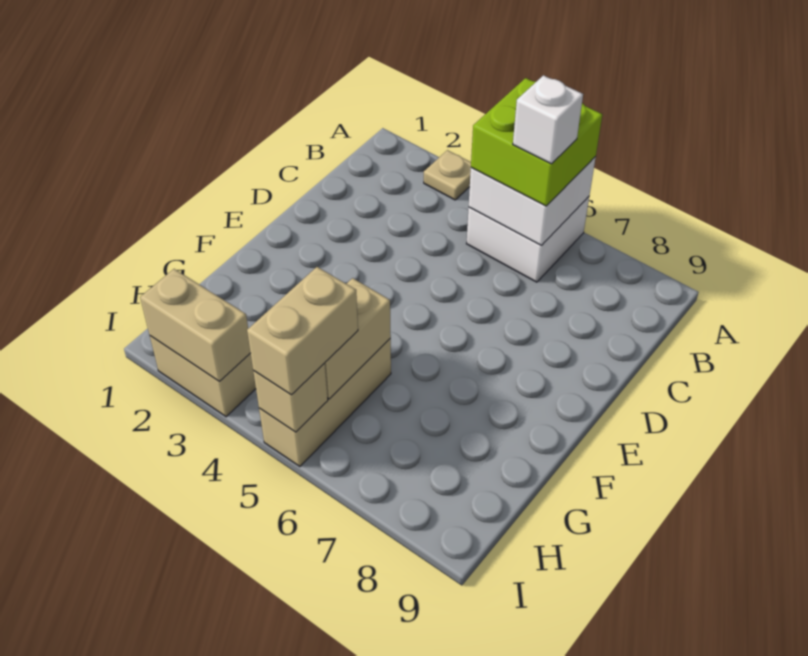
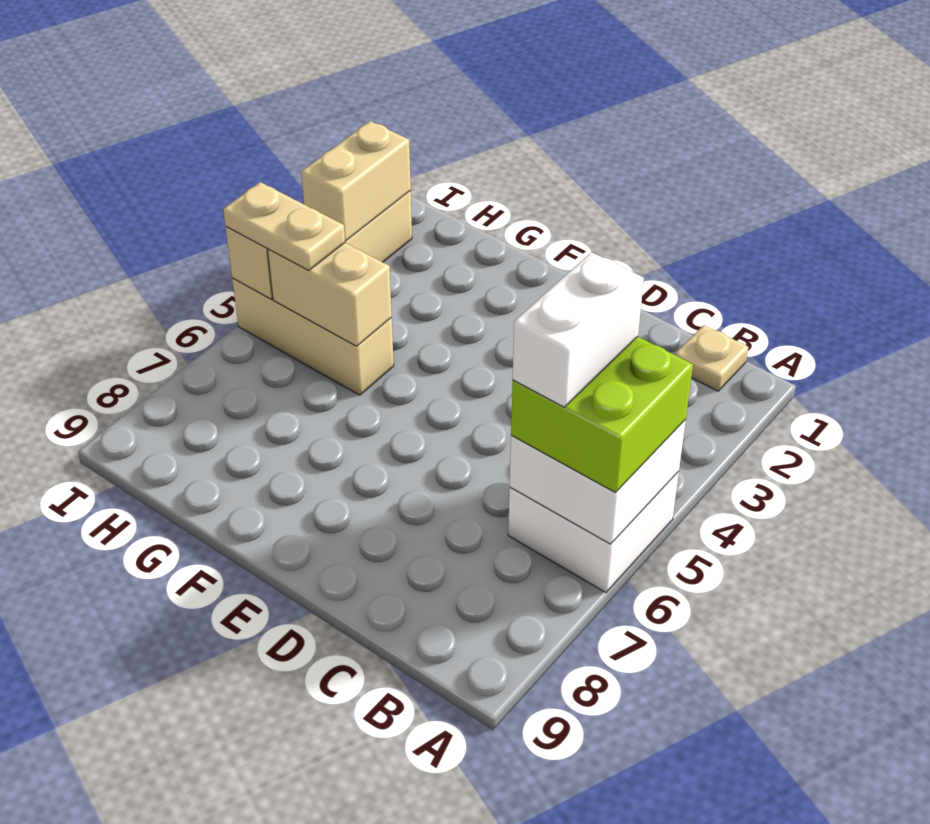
tan plate A3 level 1 -> tan plate B1 level 1
white brick B6 level 4 -> white brick B5:B6 level 4
tan brick H5:I5 level 3 -> tan plate H5:I5 level 3

